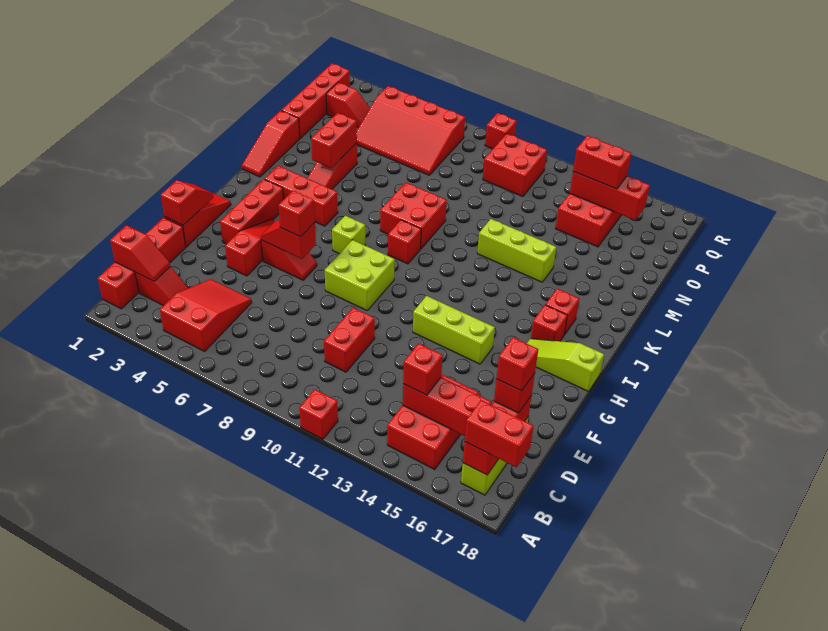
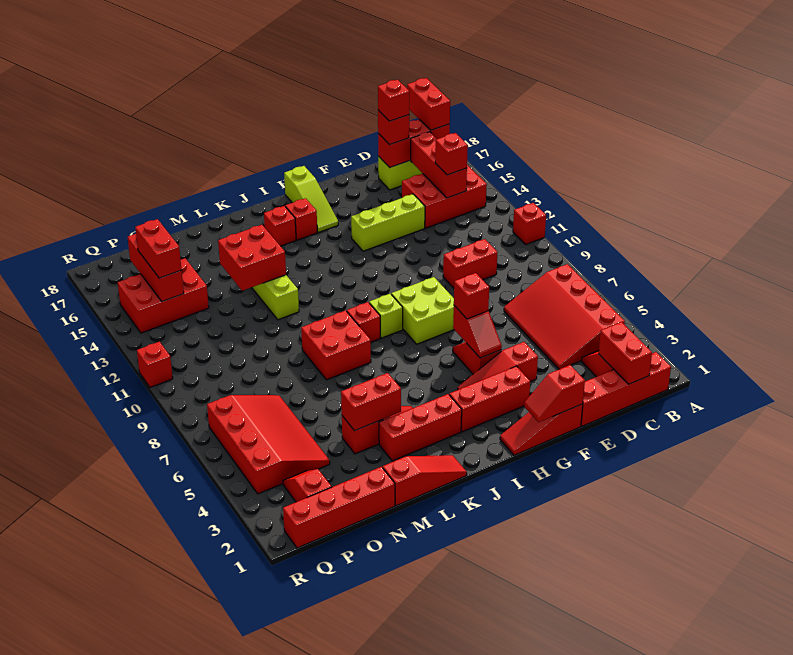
red slope B4:D5 level 1 top B -> red slope B4:D7 level 1 top B
red slope C1:C2 level 2 top 1 -> red brick C1:C2 level 2
lime brick G12:G14 level 1 -> lime brick E14:G14 level 1
lime brick I7 level 1 -> lime brick I9 level 1
red brick J3:J5 level 1 -> red brick J3:L3 level 1
red brick P10:Q11 level 1 -> red brick L13:M14 level 2
red brick R9 level 1 -> red brick R11 level 1

